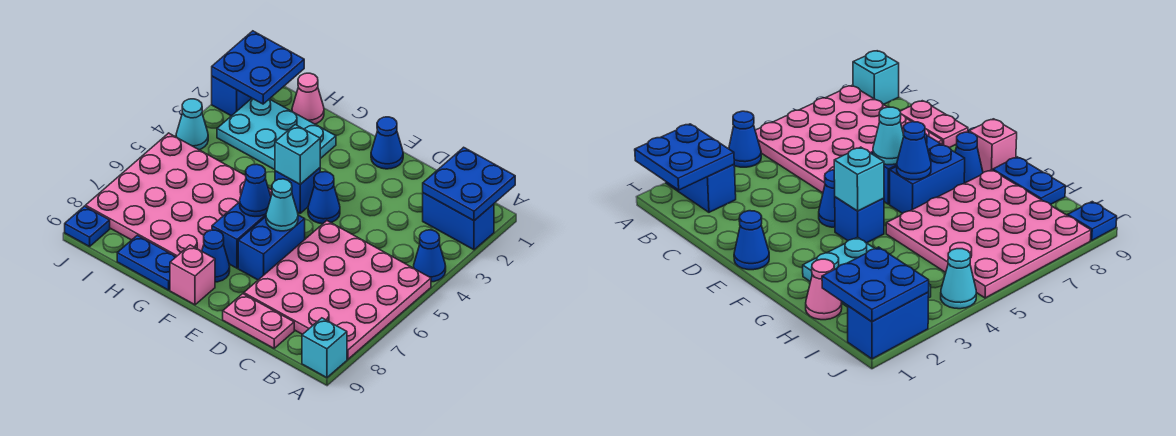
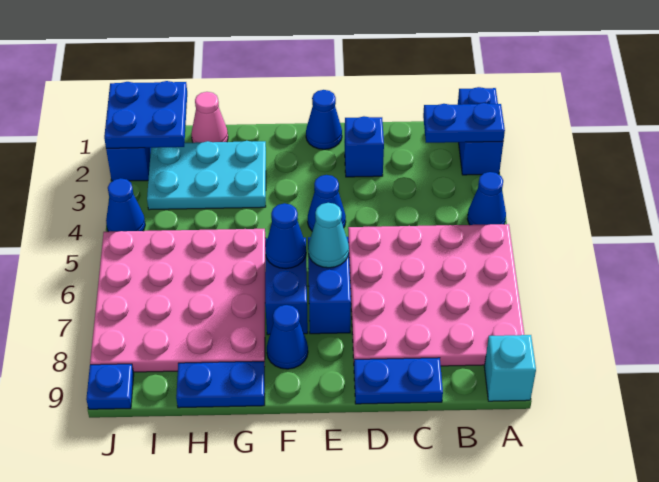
blue plate A1:B2 level 2 -> blue plate A2:B2 level 2
blue brick A2:B2 level 1 -> blue brick A1:A2 level 1
pink plate C9:D9 level 1 -> blue plate C9:D9 level 1
blue brick F4 level 1 -> blue brick D2 level 1
cyan brick F4 level 2 -> none
pink brick F9 level 1 -> none
cyan cone J4 level 1 -> blue cone J4 level 1

